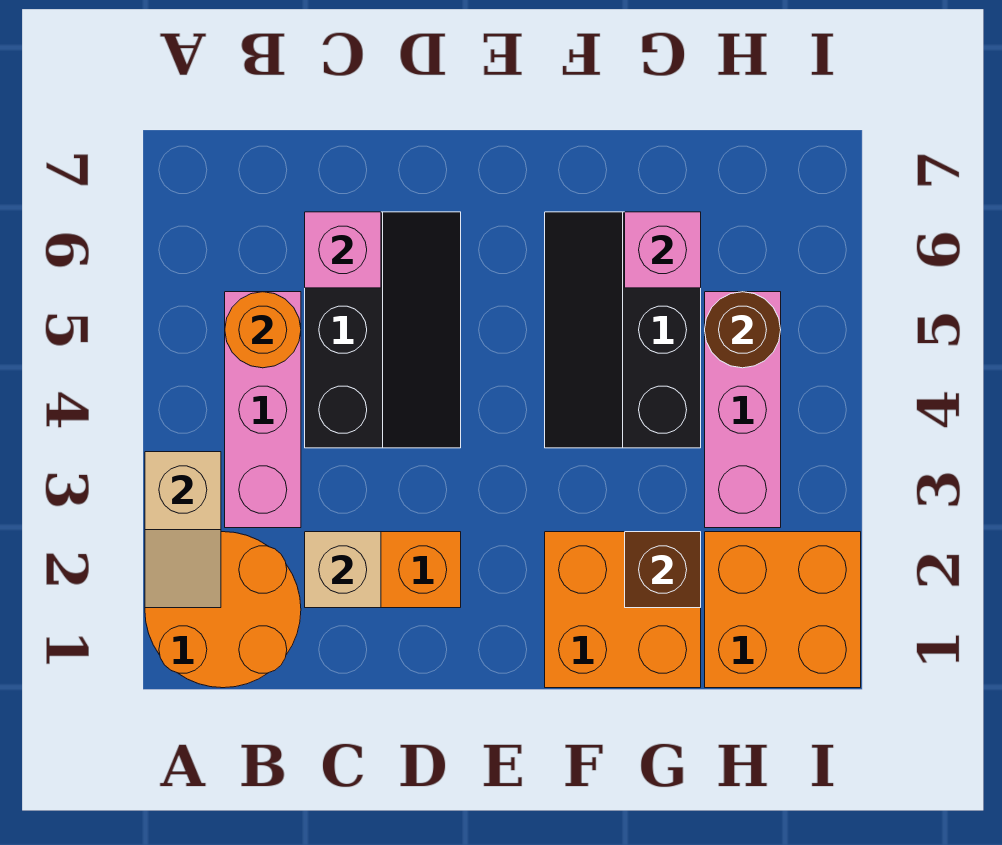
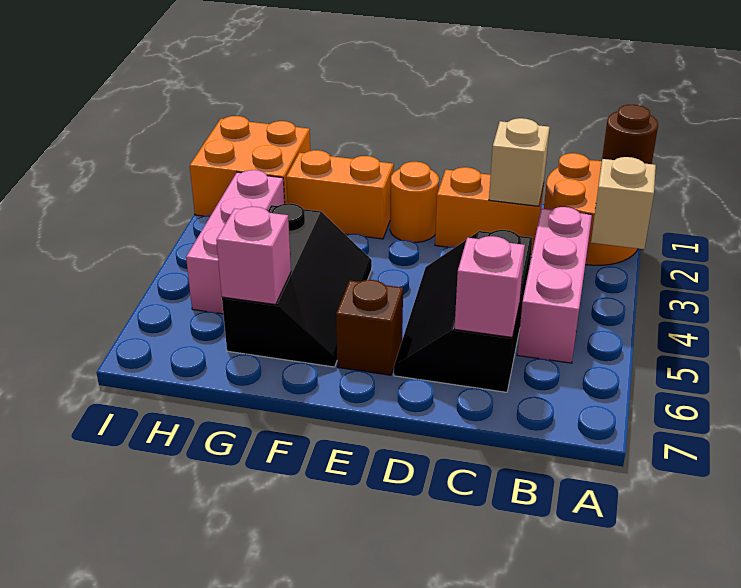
orange round brick B5 level 2 -> orange round brick E2 level 1
orange brick F1:G2 level 1 -> orange brick F2:G2 level 1
brown brick G2 level 2 -> brown brick E6 level 1
brown round brick H5 level 2 -> brown round brick A1 level 2

